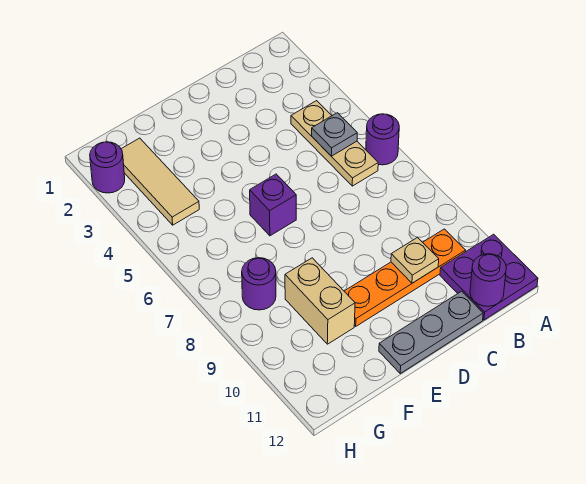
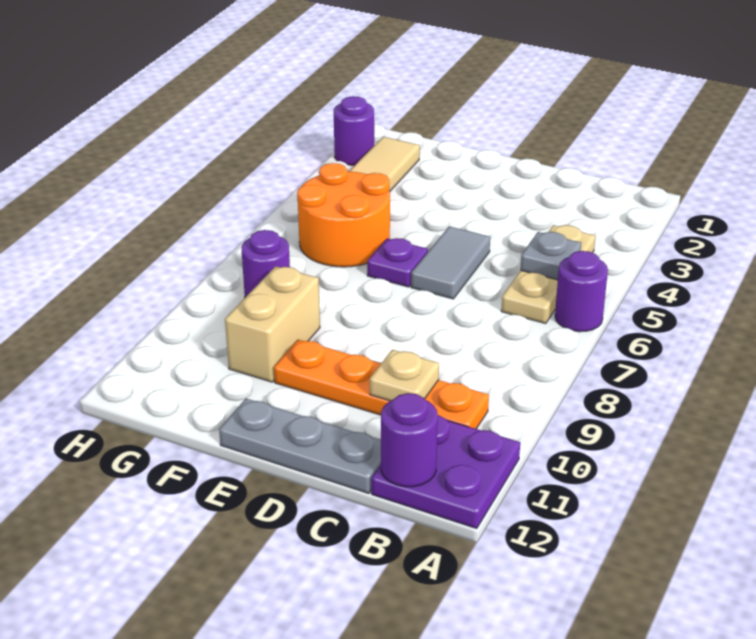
none -> grey tile D5:D6 level 1
purple brick E6 level 1 -> purple plate E6 level 1
none -> orange round brick F5:G6 level 1

